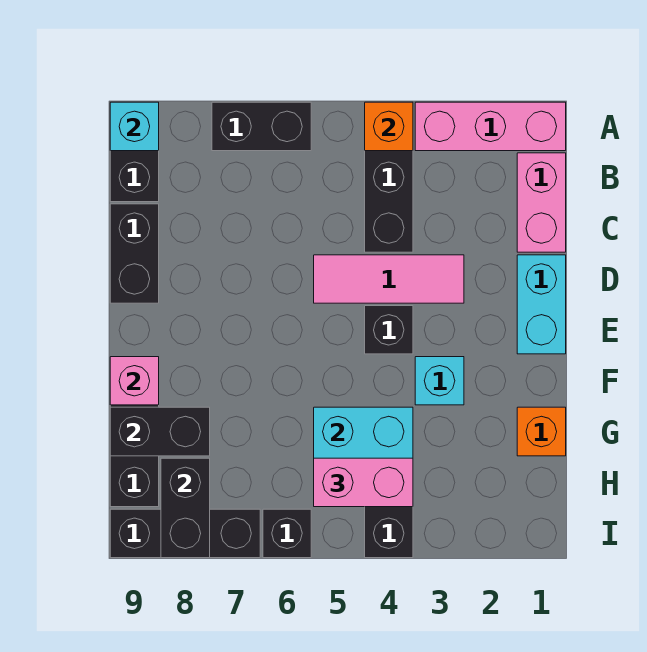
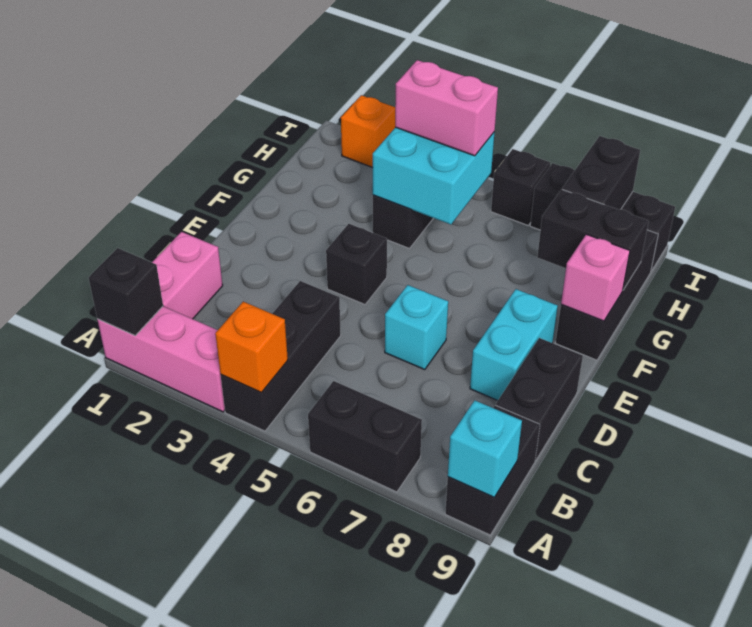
none -> black brick A1 level 2
cyan brick D1:E1 level 1 -> cyan brick D8:E8 level 1
pink tile D3:D5 level 1 -> none
cyan brick F3 level 1 -> cyan brick D6 level 1
orange brick G1 level 1 -> orange brick I2 level 1

